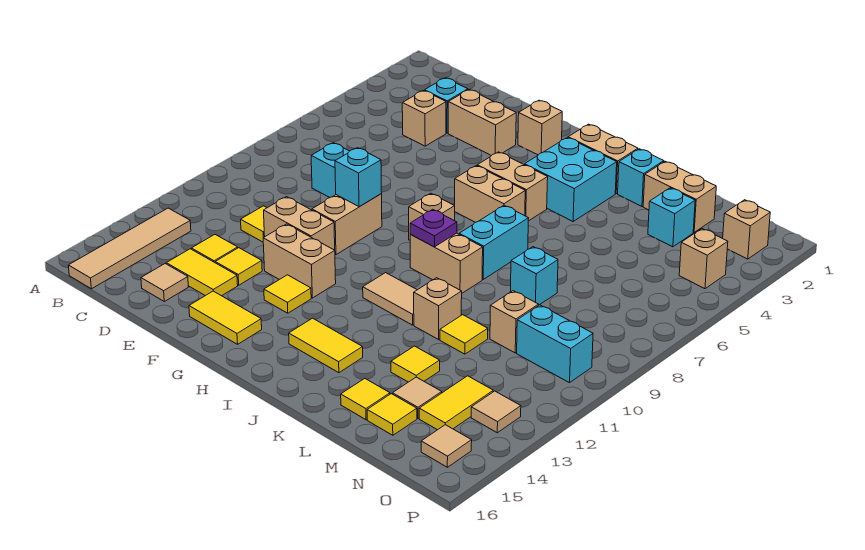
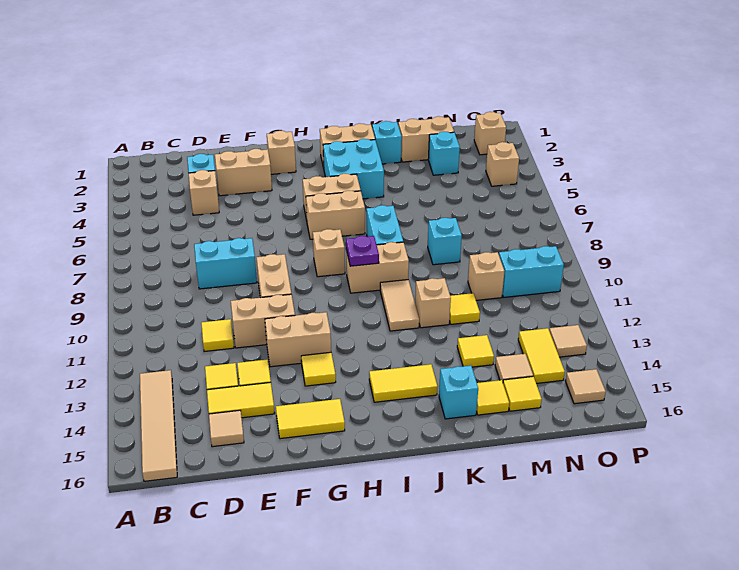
cyan brick F9 level 2 -> cyan brick K15 level 1
tan tile I11:J11 level 1 -> tan tile J10:J11 level 1

